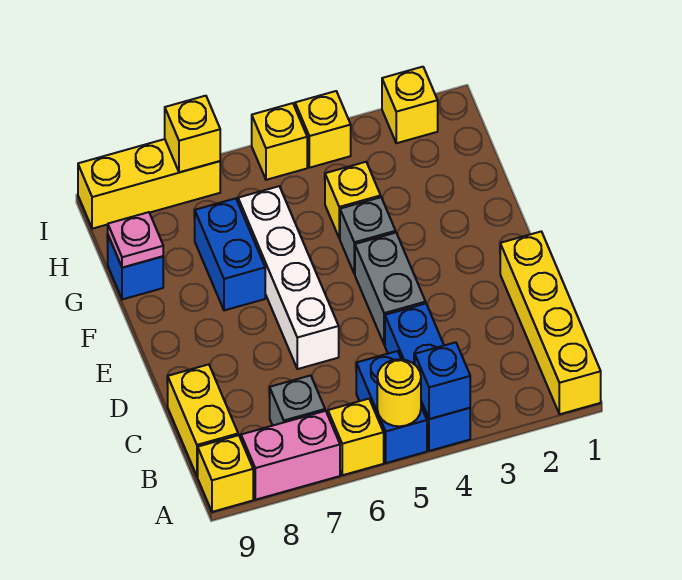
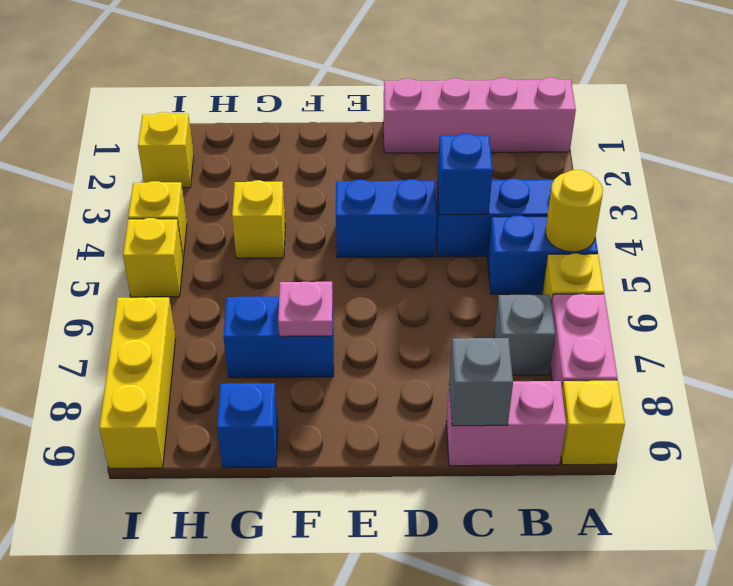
yellow brick A1:D1 level 1 -> pink brick A1:D1 level 1
blue brick A4 level 2 -> blue brick C4 level 2
yellow brick B9:C9 level 1 -> pink brick B9:C9 level 1
grey brick D4:E4 level 1 -> blue brick D4:E4 level 1
white brick D6:G6 level 1 -> none
grey brick F4 level 1 -> grey brick C9 level 2
pink plate G9 level 2 -> pink plate F7 level 2
yellow brick I7 level 2 -> none

